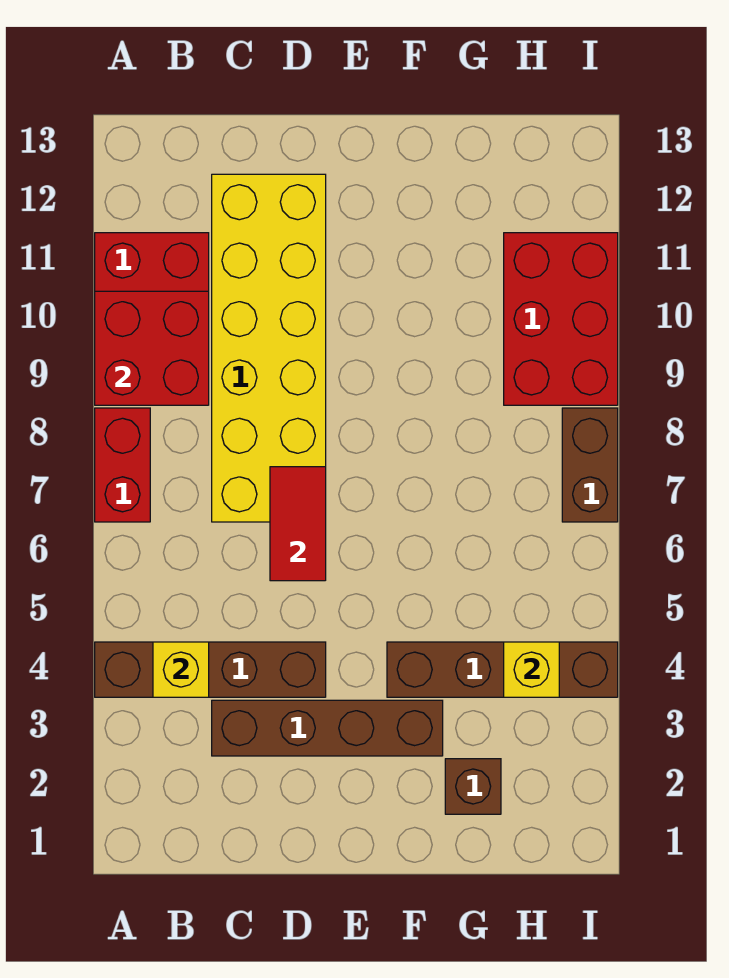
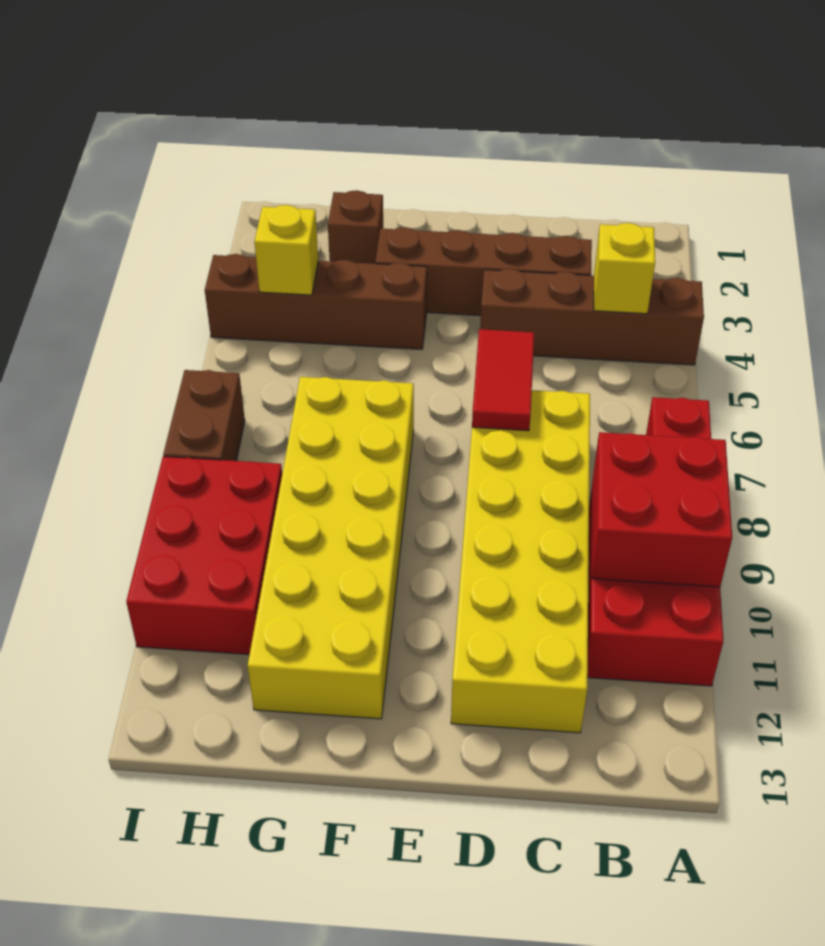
none -> yellow brick F7:G12 level 1

